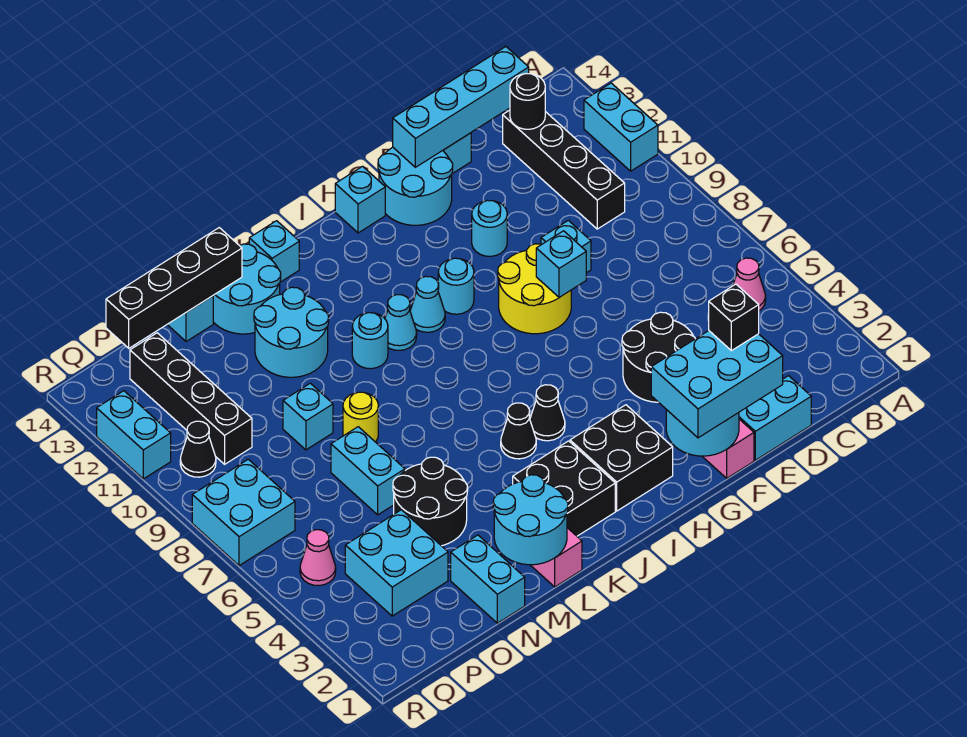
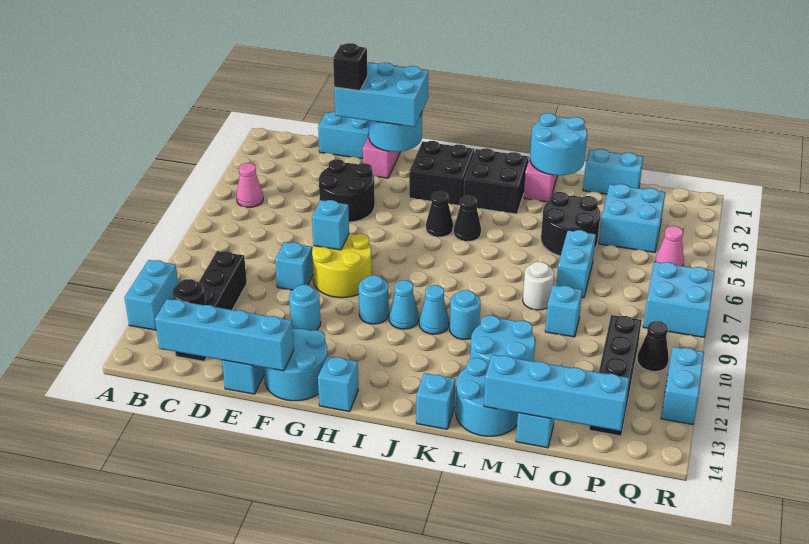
yellow round brick M8 level 1 -> white round brick M8 level 1
black brick M14:P14 level 2 -> cyan brick M14:P14 level 2
cyan brick N1:N2 level 1 -> cyan brick N1:O1 level 1

